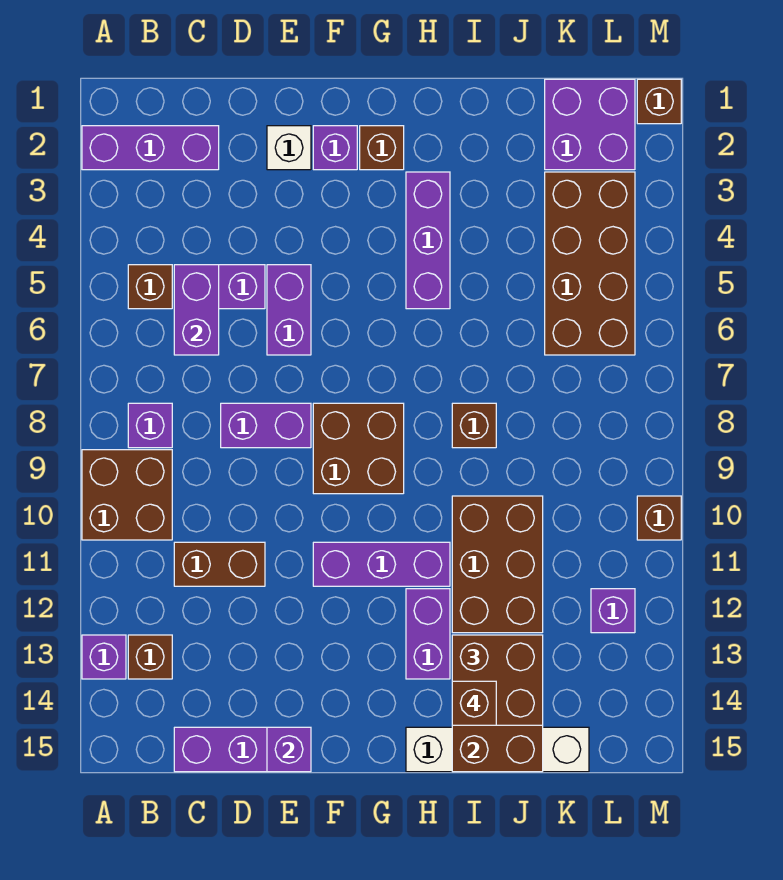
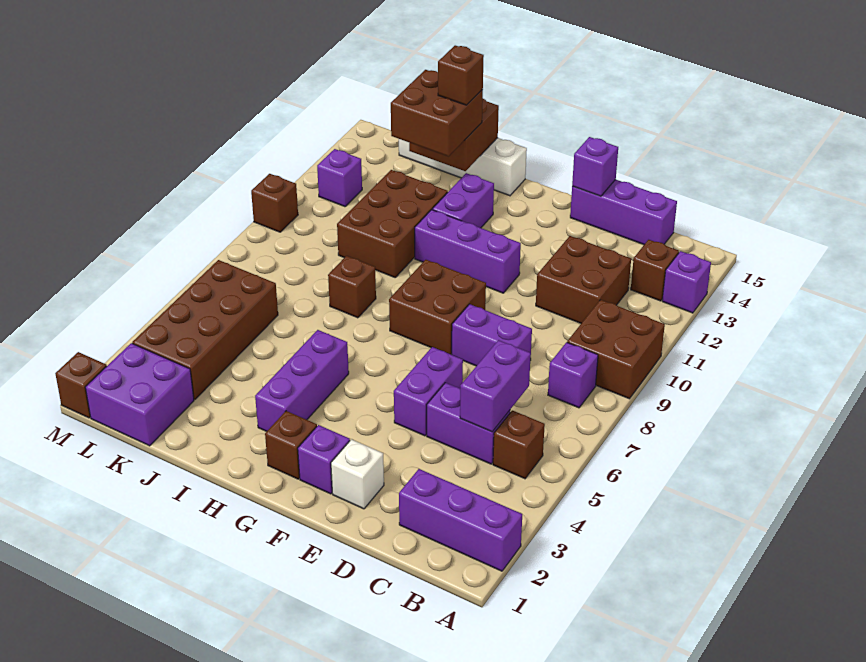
brown brick C11:D11 level 1 -> brown brick C11:D12 level 1

